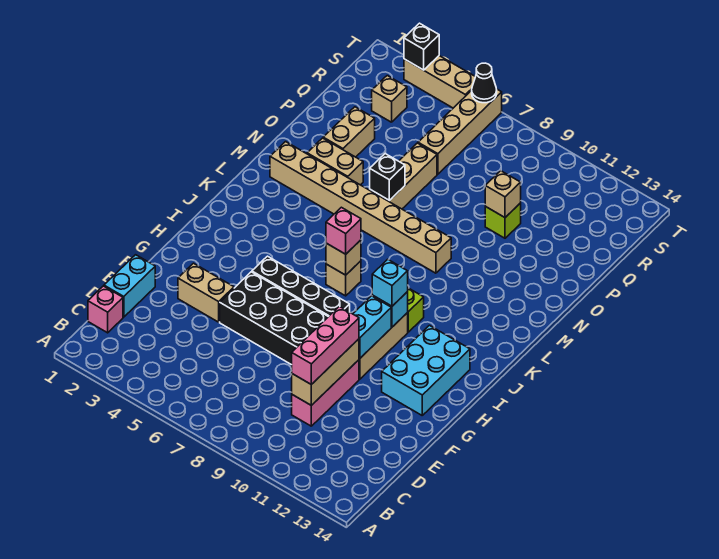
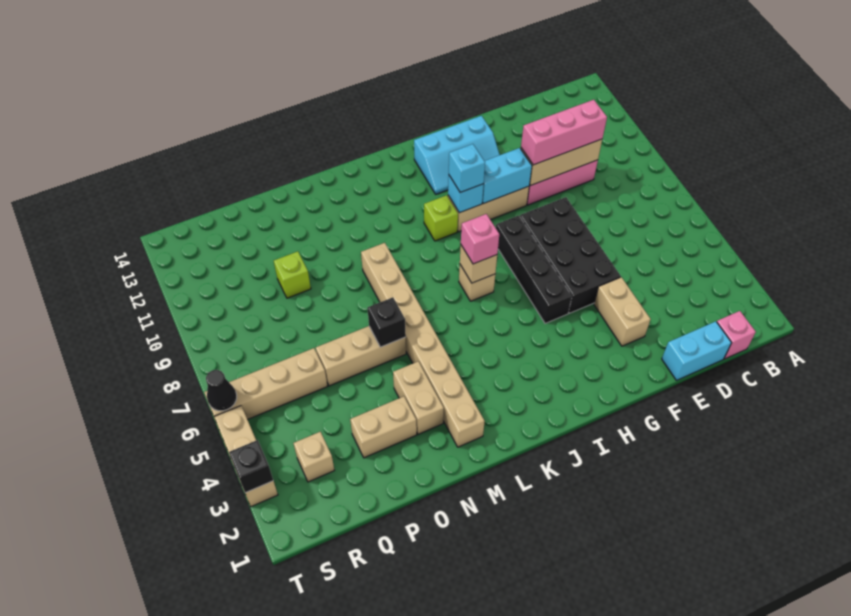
cyan brick G12:I13 level 1 -> cyan slope G12:I13 level 1 top 13
tan brick P10 level 2 -> none

